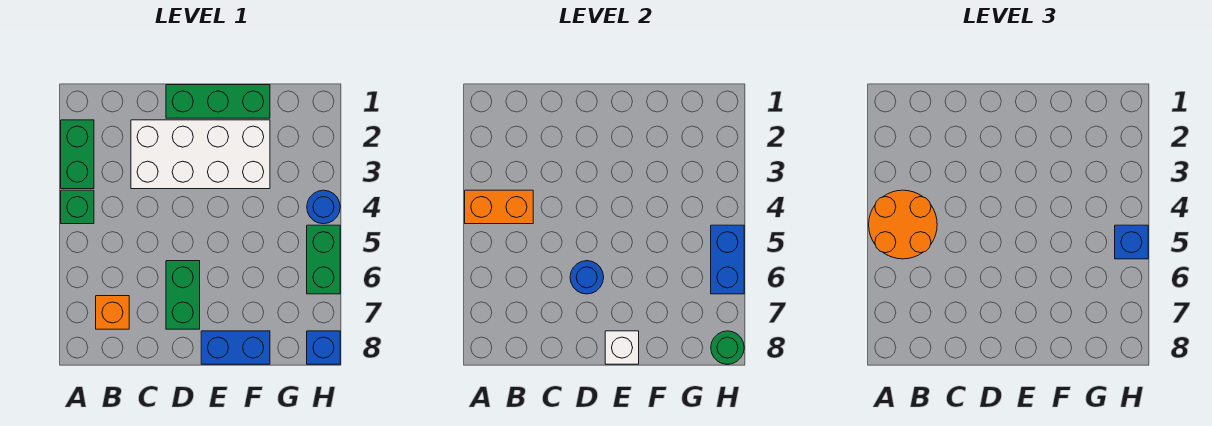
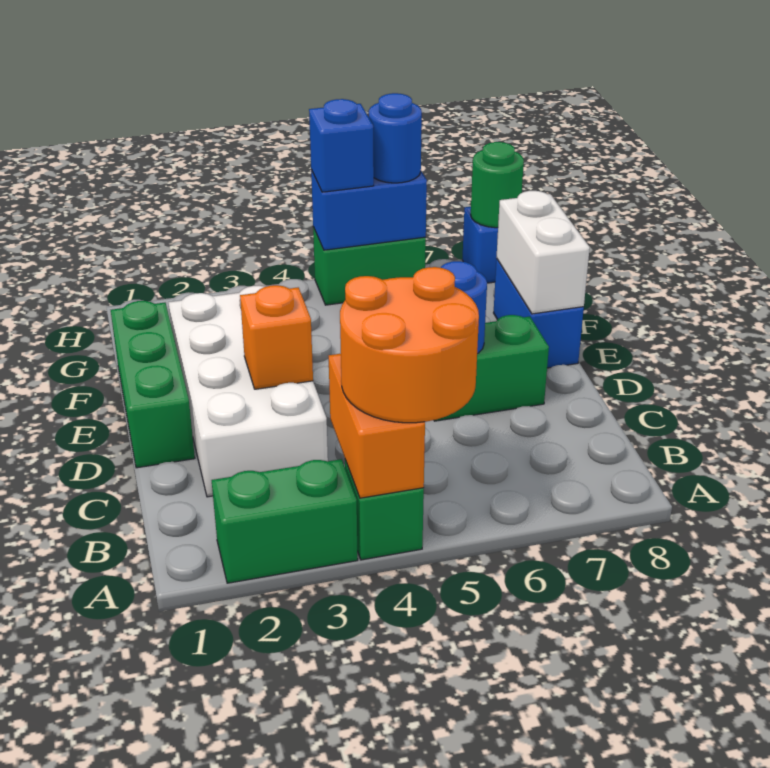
orange brick B7 level 1 -> orange brick D3 level 2
white brick E8 level 2 -> white brick E8:F8 level 2
blue round brick H4 level 1 -> blue round brick H6 level 3

